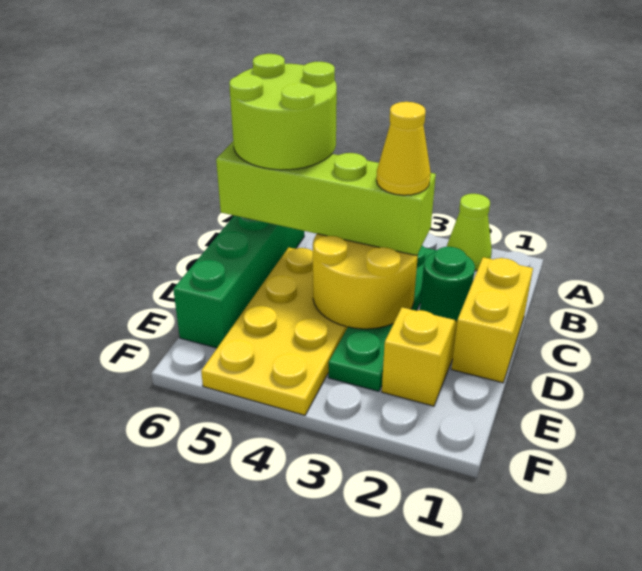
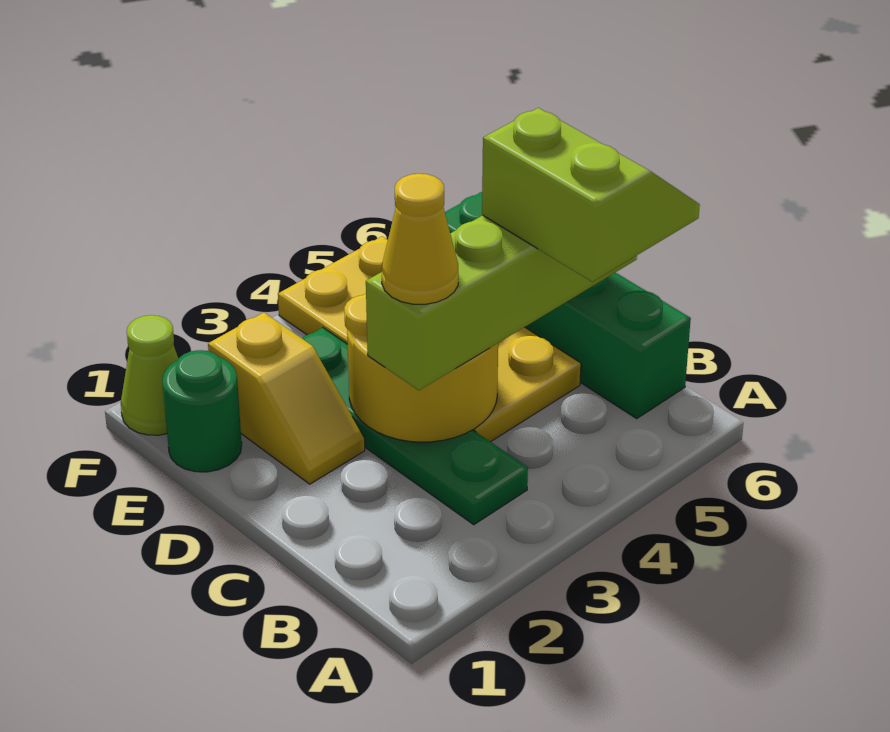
lime cone A2 level 1 -> lime cone F1 level 1
lime round brick B5:C6 level 4 -> lime slope B5:C6 level 4 top 5
yellow brick C1:D1 level 1 -> none
green round brick C2 level 1 -> green round brick E1 level 1

